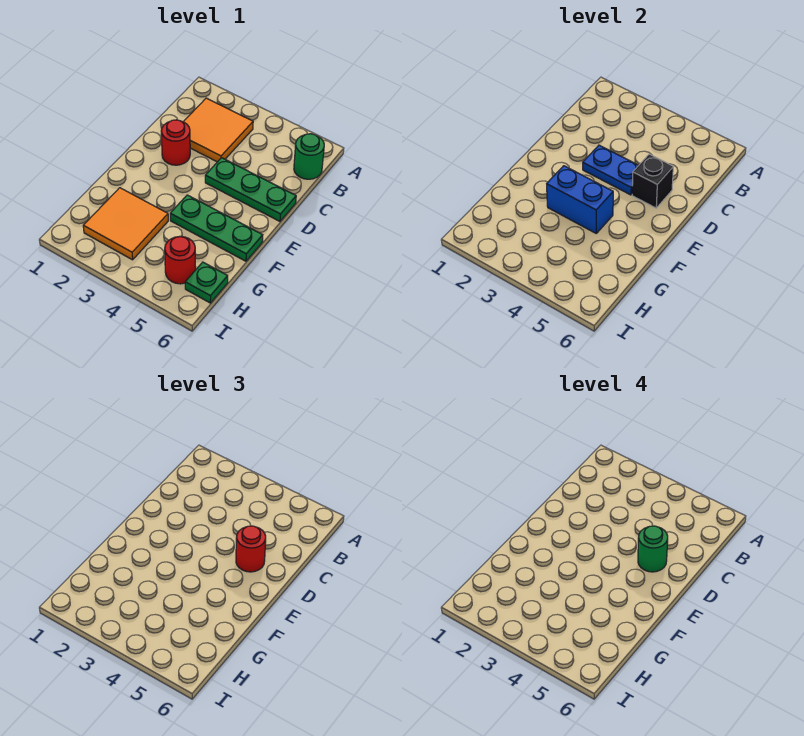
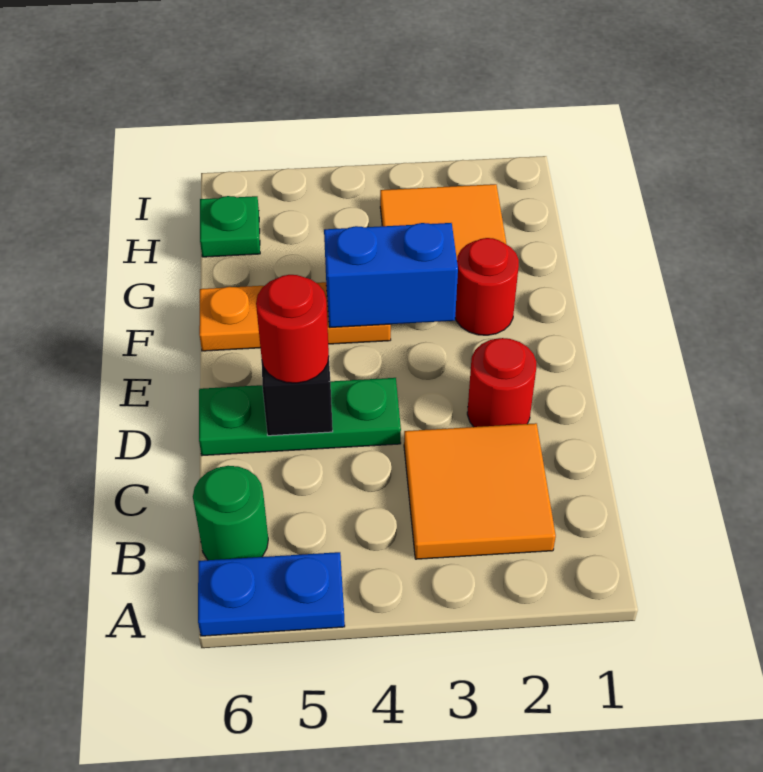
blue plate D3:D4 level 2 -> blue plate A5:A6 level 1
green round brick D5 level 4 -> none
green plate F4:F6 level 1 -> orange plate F4:F6 level 1
red round brick H5 level 1 -> red round brick F2 level 1

